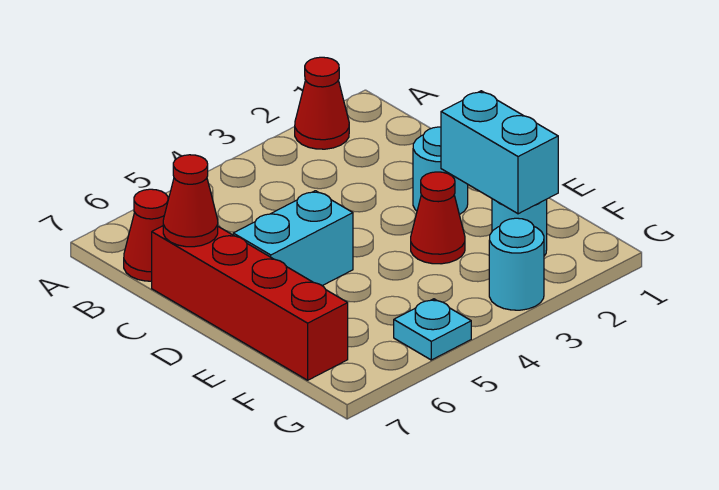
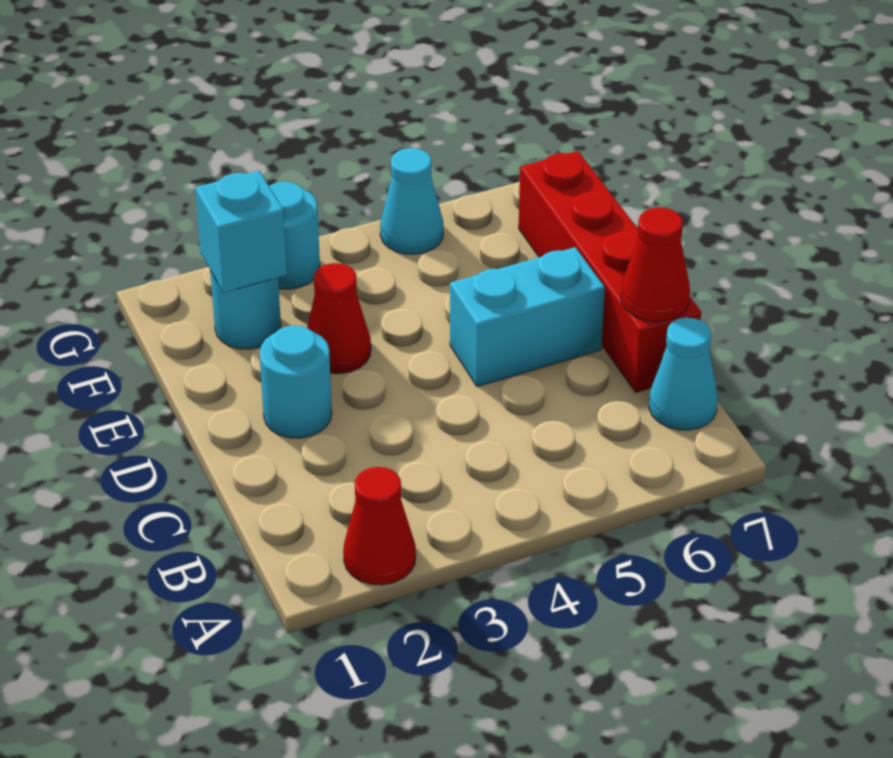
red cone B7 level 1 -> cyan cone B7 level 1
cyan brick E2:F2 level 2 -> cyan brick F2 level 2
cyan plate G5 level 1 -> cyan cone G5 level 1

